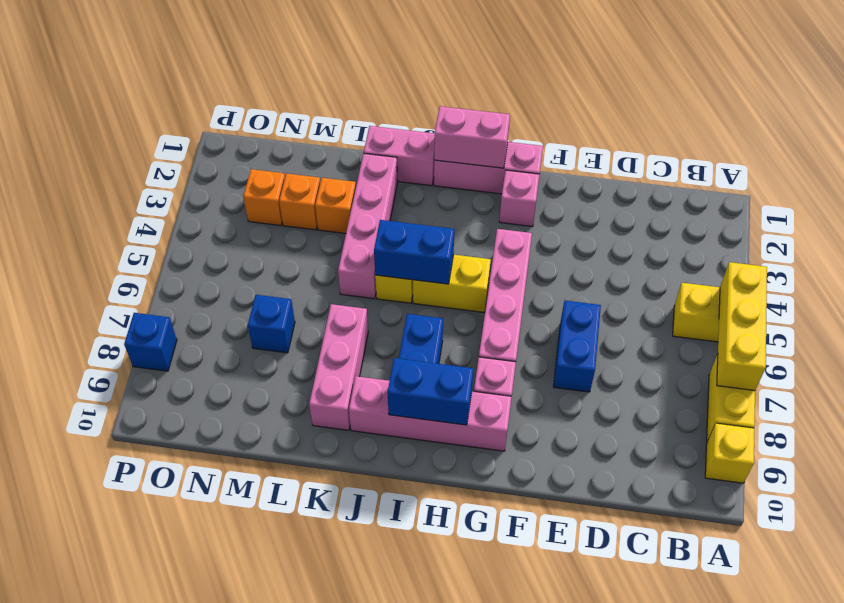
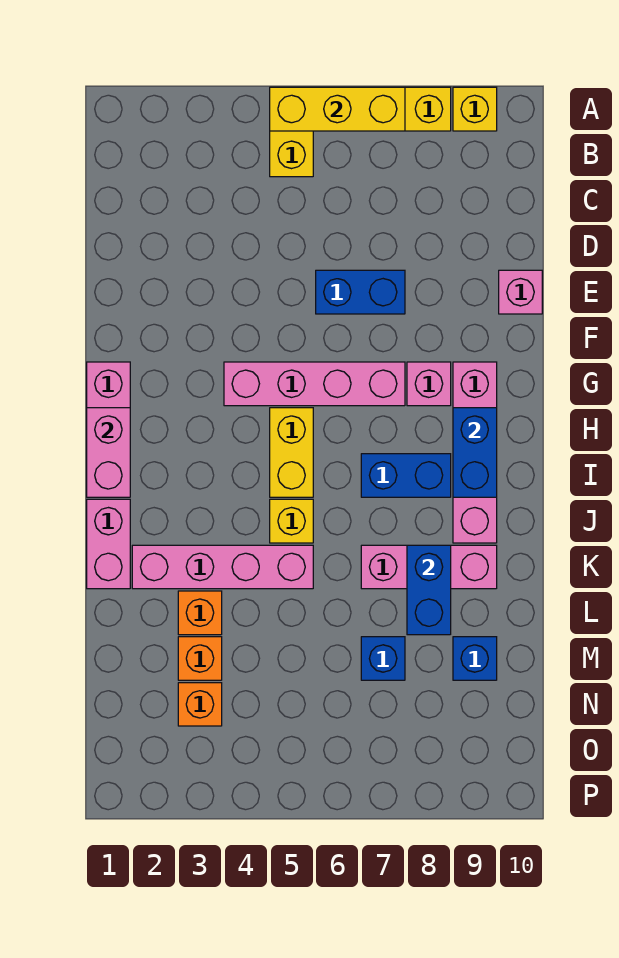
pink brick G2 level 1 -> pink brick E10 level 1
blue brick I5:J5 level 2 -> blue brick K8:L8 level 2
blue brick P8 level 1 -> blue brick M9 level 1

